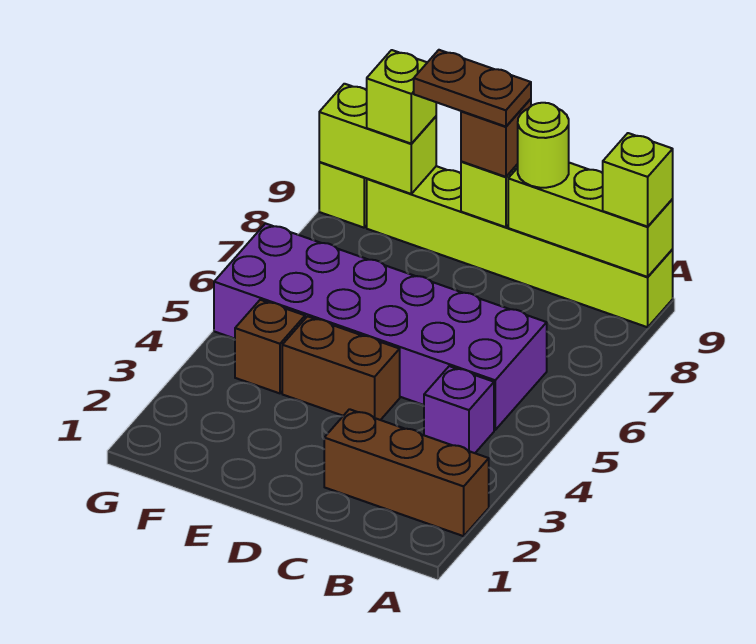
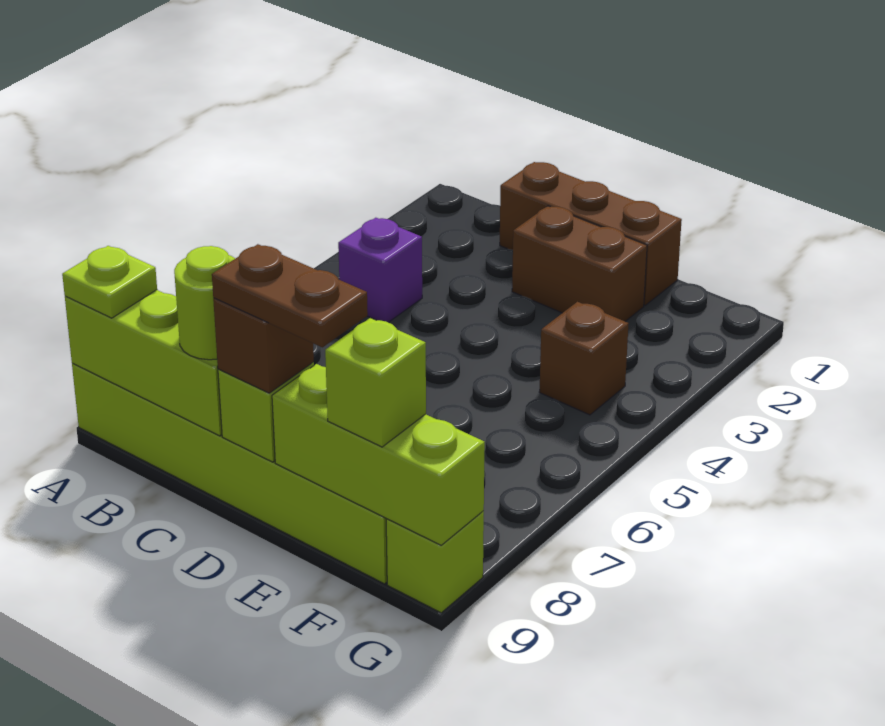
brown brick A2:C2 level 1 -> brown brick C1:E1 level 1
lime brick A9 level 3 -> lime plate A9 level 3
purple brick B5:G6 level 1 -> none
brown brick D4:E4 level 1 -> brown brick D2:E2 level 1
lime brick F9:G9 level 2 -> lime brick E9:G9 level 2

